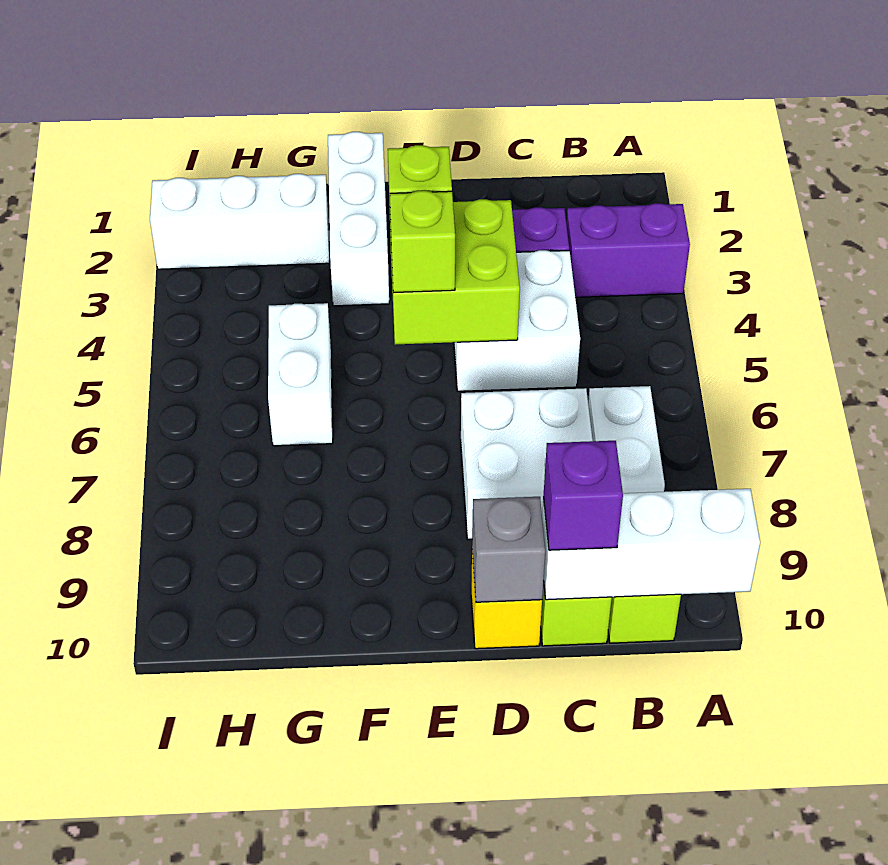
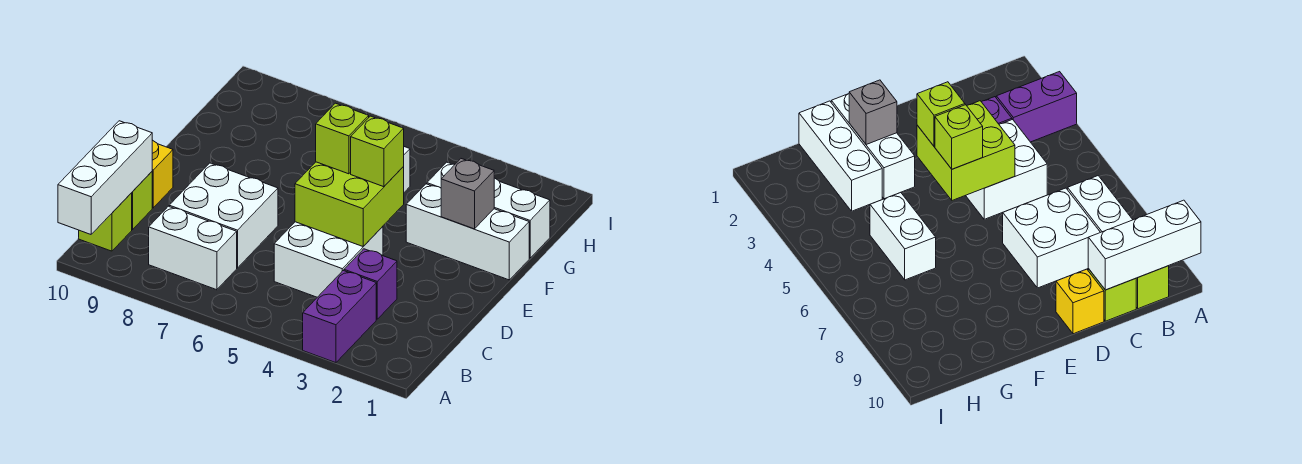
purple brick C10 level 3 -> none
grey brick D10 level 2 -> grey brick F2 level 2
white brick G2:I2 level 1 -> white brick G1:G3 level 1

